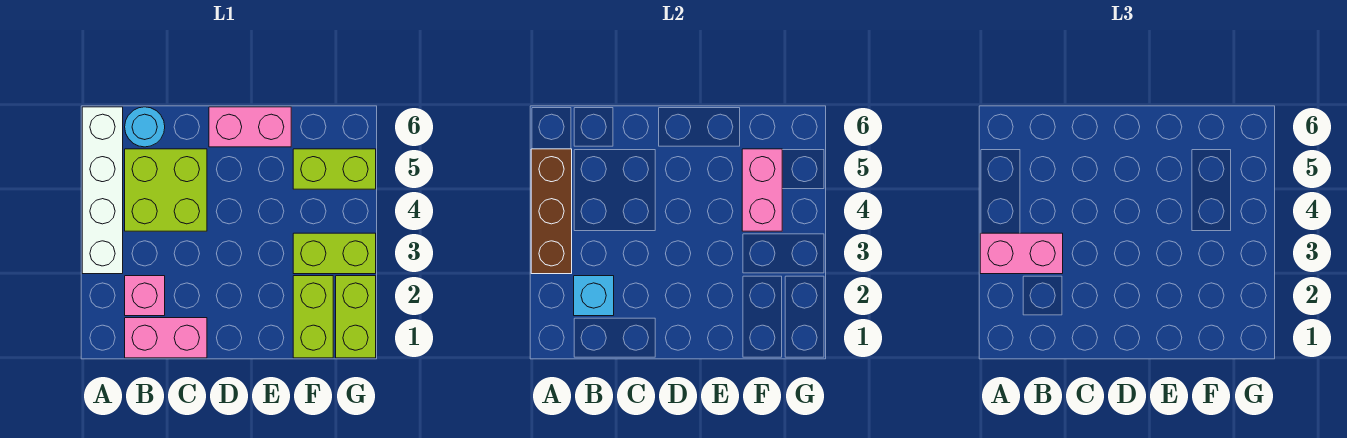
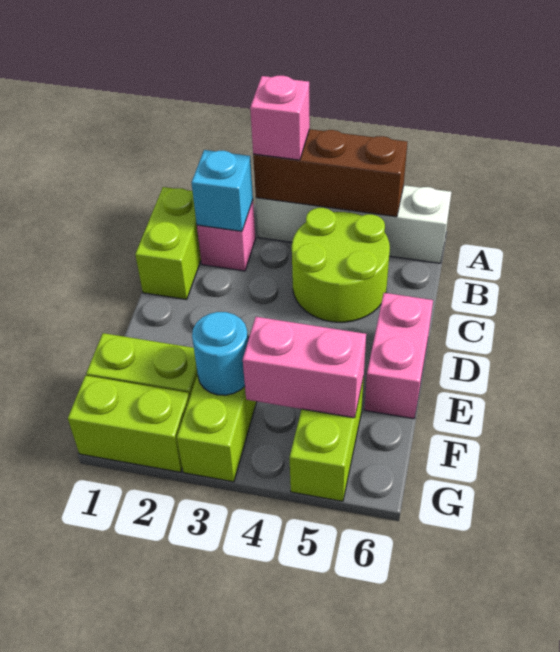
pink brick A3:B3 level 3 -> pink brick A3 level 3
pink brick B1:C1 level 1 -> lime brick B1:C1 level 1
lime brick B4:C5 level 1 -> lime round brick B4:C5 level 1
cyan round brick B6 level 1 -> cyan round brick F3 level 2

